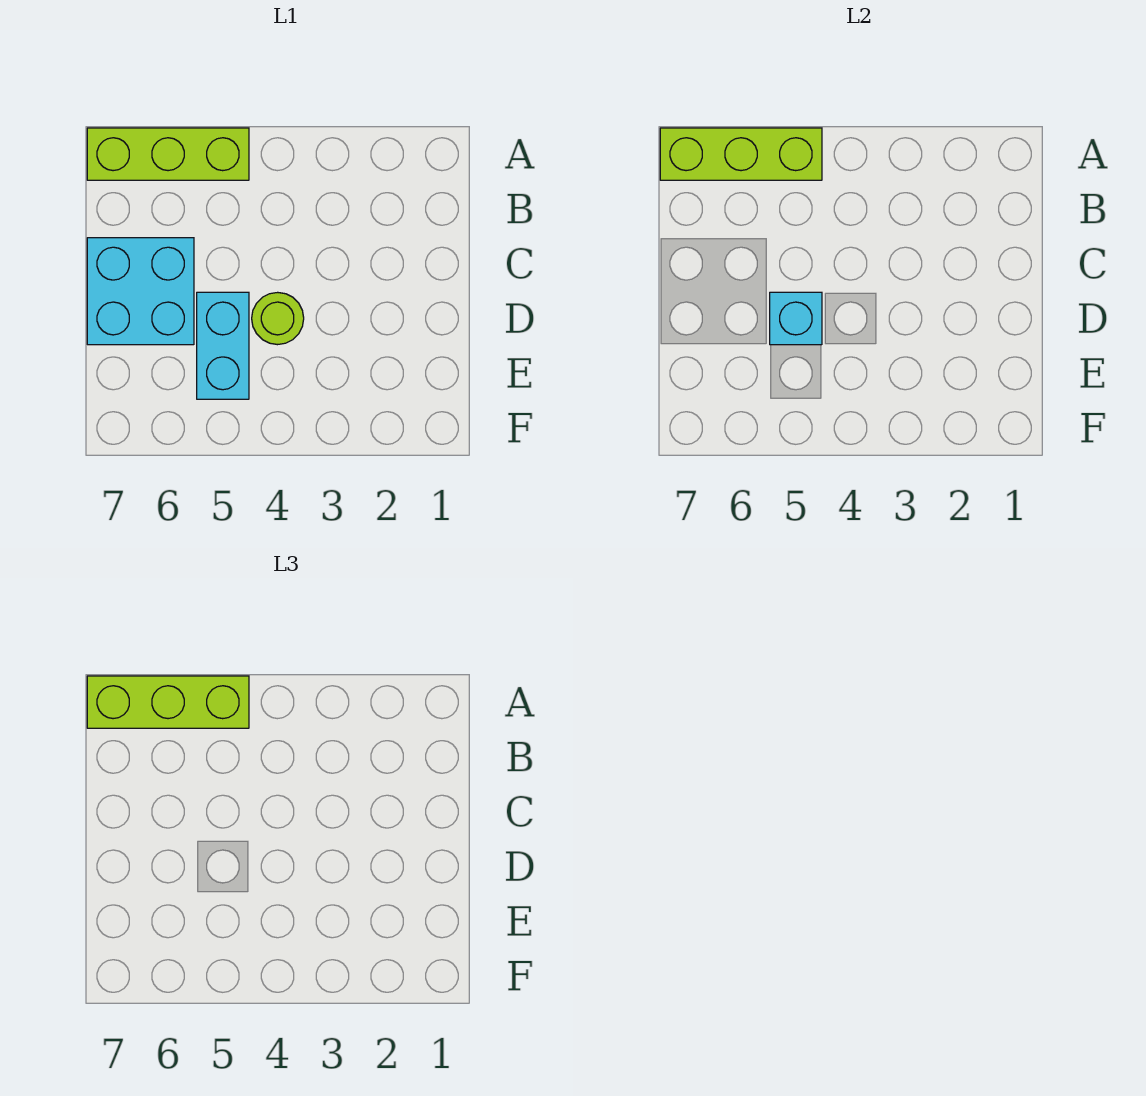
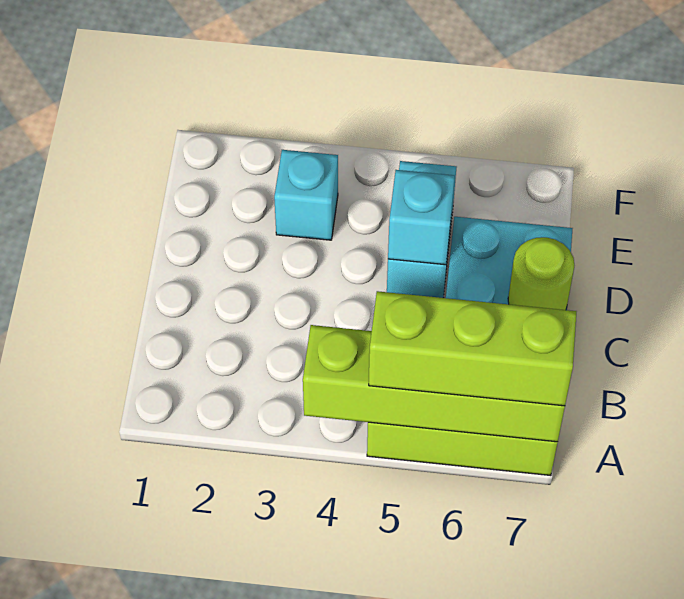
lime brick A5:A7 level 2 -> lime brick A4:A7 level 2
lime round brick D4 level 1 -> lime round brick C7 level 2
none -> cyan brick E3 level 1

